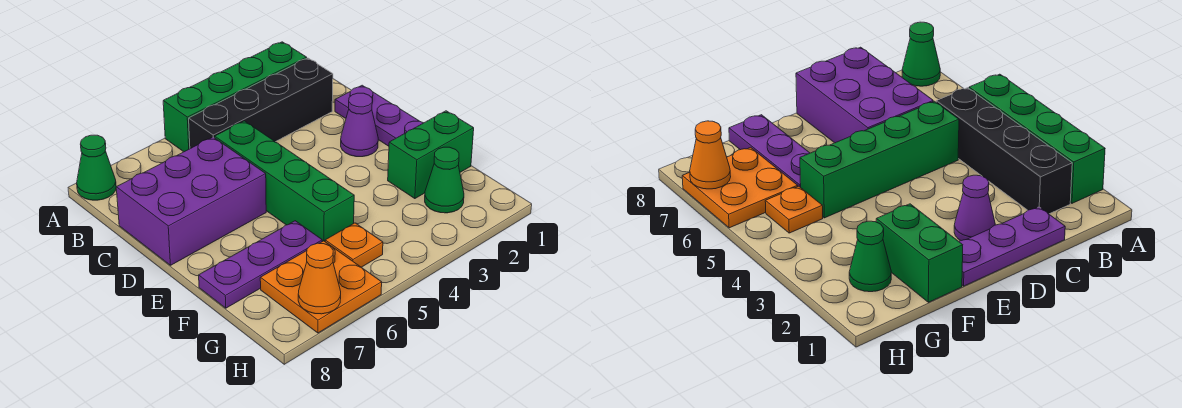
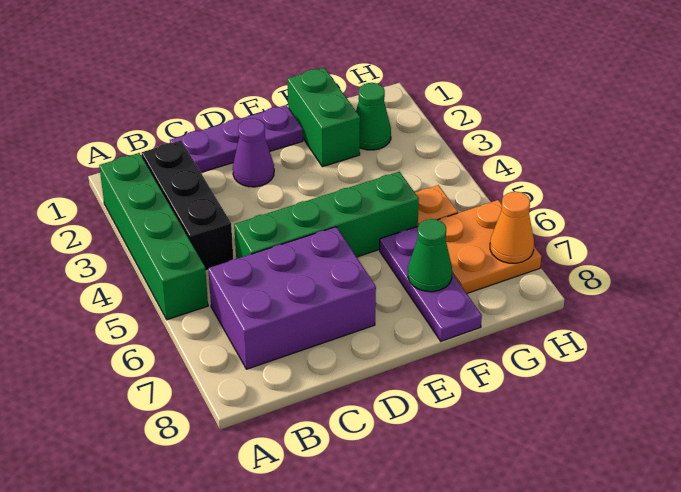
green cone A8 level 1 -> green cone F7 level 2
black brick B2:B5 level 1 -> black brick B2:B4 level 1
purple brick C6:D8 level 1 -> purple brick B6:D7 level 1

